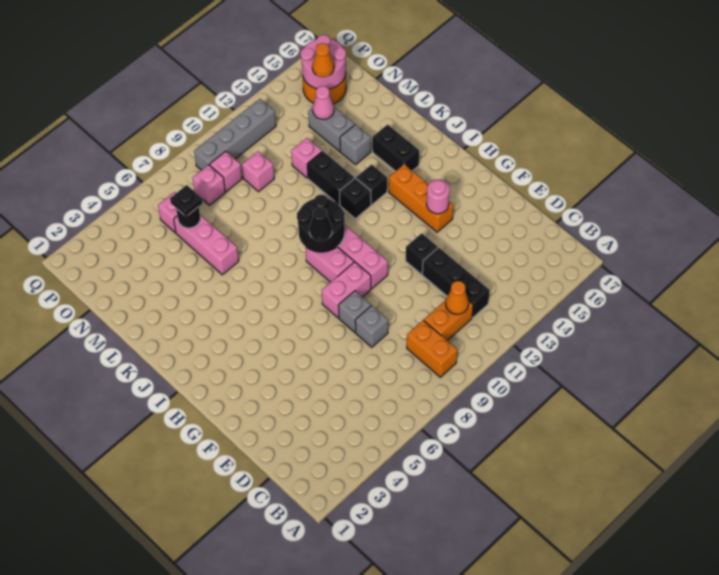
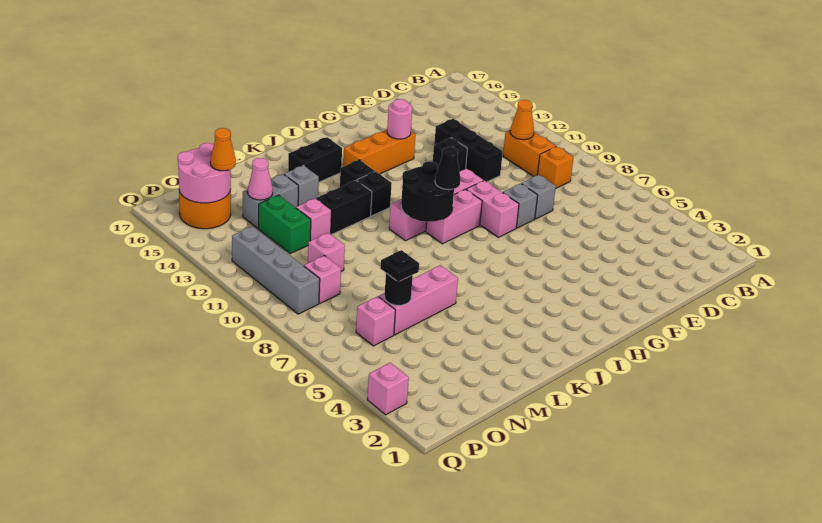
orange brick B9:C9 level 1 -> orange brick C9 level 1
black brick C12:E12 level 1 -> black brick E11:E13 level 1
none -> green brick N12:N13 level 1
pink brick O8 level 1 -> pink brick Q3 level 1

